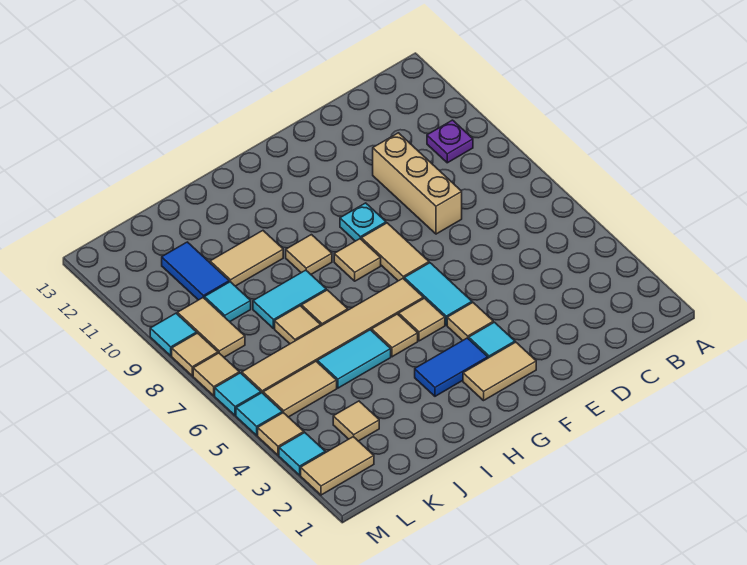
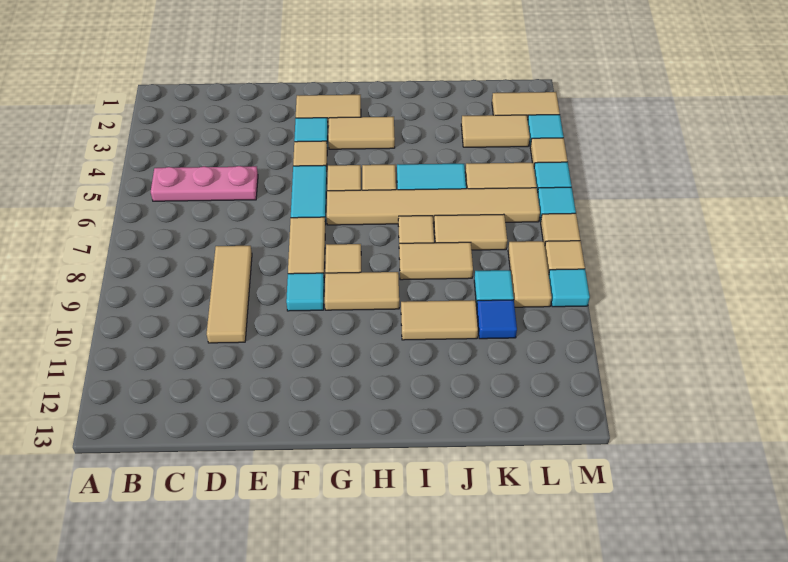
none -> pink plate B5:D5 level 1
purple plate B10 level 1 -> none
tan brick D8:D10 level 1 -> tan tile D8:D10 level 1
cyan plate F9 level 1 -> cyan tile F9 level 1
blue tile G3:H3 level 1 -> tan tile G3:H3 level 1
tan tile H9 level 1 -> tan tile G9:H9 level 1
cyan tile I8:J8 level 1 -> tan tile I8:J8 level 1
tan tile J7 level 1 -> tan tile J7:K7 level 1
tan tile K3 level 1 -> tan tile K3:L3 level 1
blue tile K10:K11 level 1 -> blue tile K10 level 1

